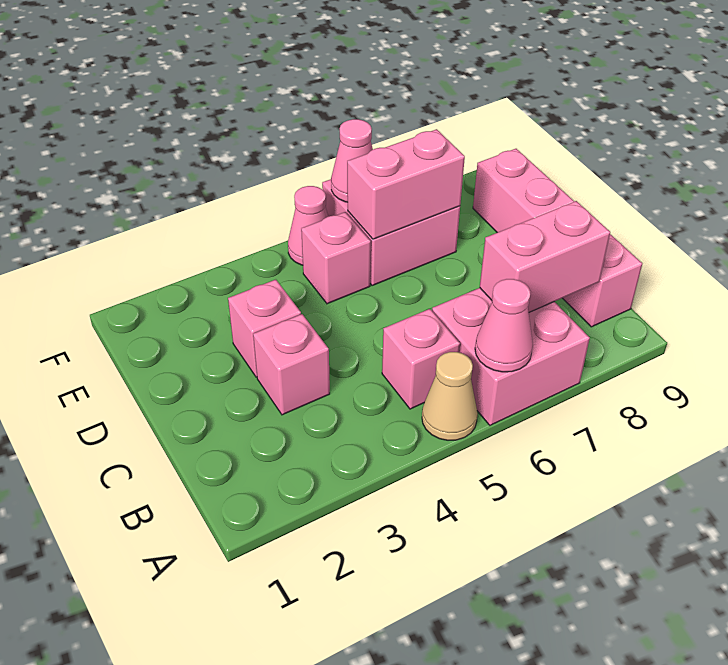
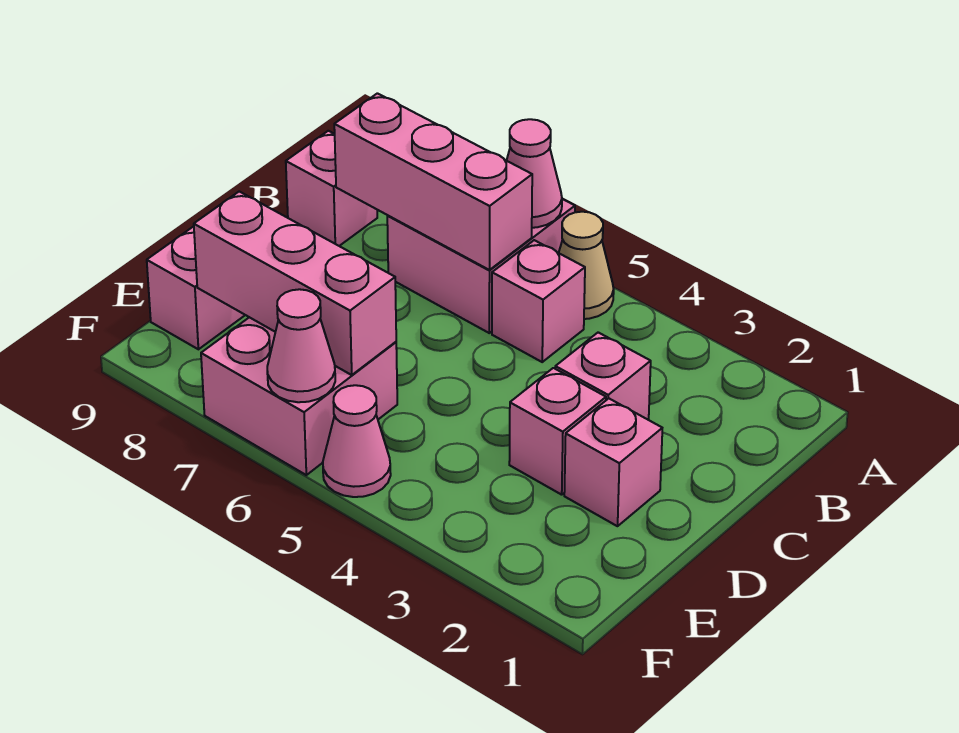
pink brick B7:B8 level 2 -> pink brick B6:B8 level 2
pink brick E5 level 1 -> pink brick D2 level 1
pink brick E6:E7 level 2 -> pink brick E6:E8 level 2

